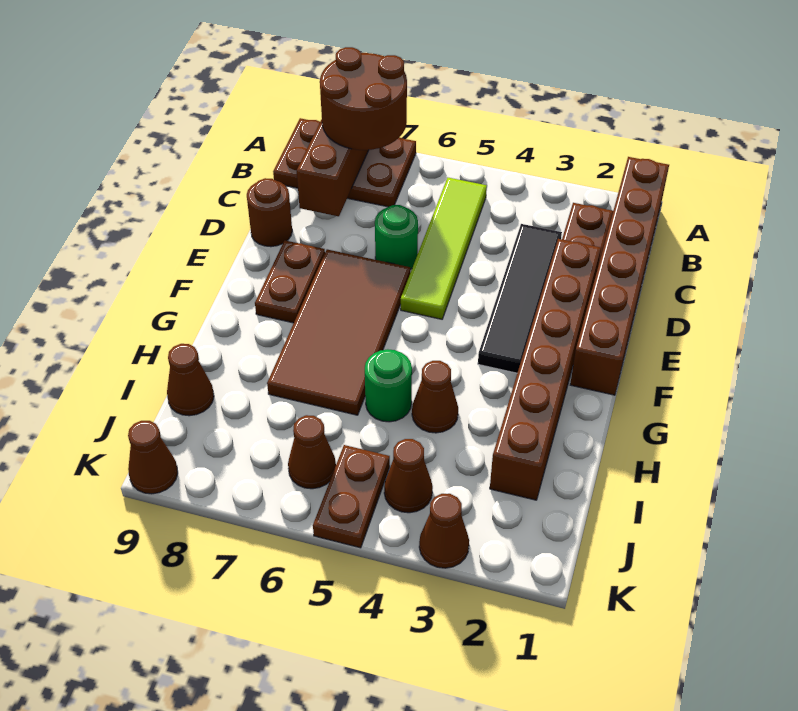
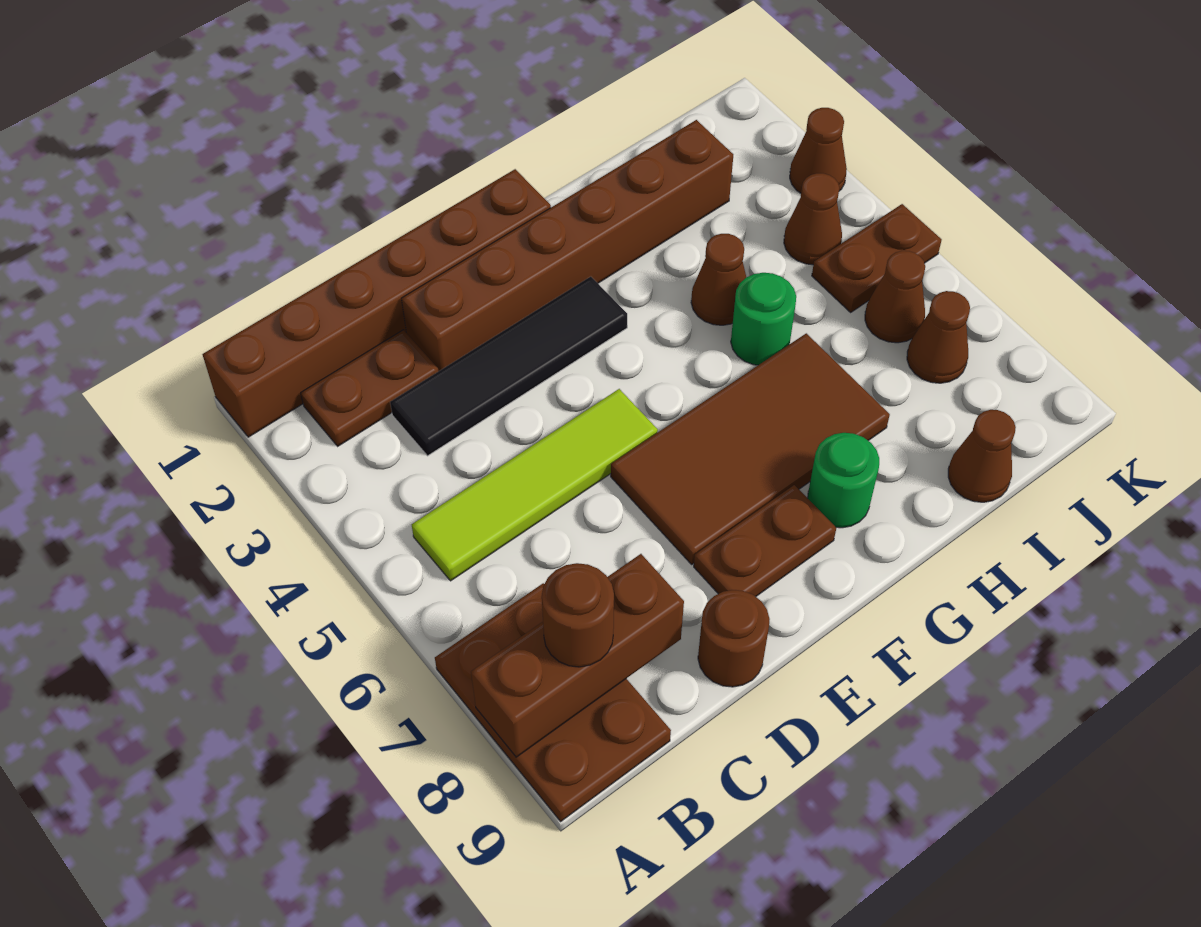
brown round brick A7:B8 level 3 -> brown round brick B8 level 3
green round brick D6 level 1 -> green round brick G8 level 1
brown cone K9 level 1 -> brown cone J7 level 1

